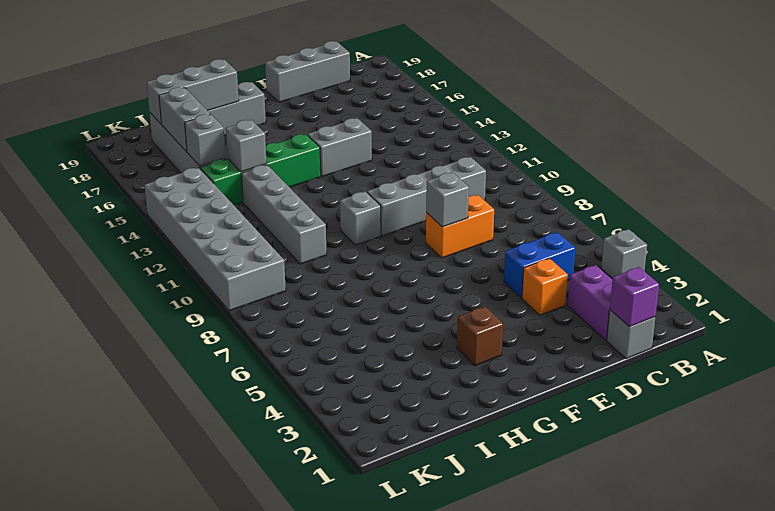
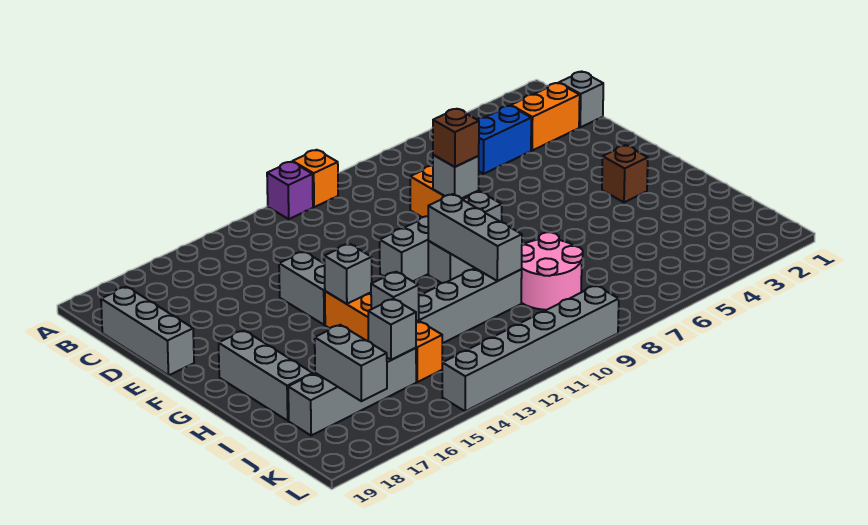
grey brick A4 level 1 -> grey brick G14 level 2
purple brick C1 level 2 -> purple brick A11 level 1
purple brick C2:C3 level 1 -> orange brick C2:C3 level 1
blue brick C5:D5 level 1 -> blue brick C4:C5 level 1
grey brick C10:F10 level 1 -> grey brick F8:F11 level 1
orange brick D4 level 1 -> orange brick A10 level 1
none -> brown brick E8 level 3
green brick G14:J14 level 1 -> orange brick G14:J14 level 1
grey brick H18:J18 level 2 -> grey brick G10:I10 level 2
none -> pink round brick I8:J9 level 1
grey brick J16:J17 level 2 -> grey brick J17:K17 level 2
grey brick K9:L14 level 1 -> grey brick L9:L14 level 1

